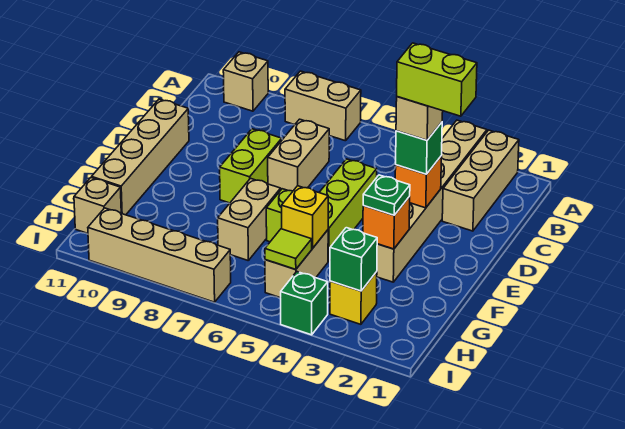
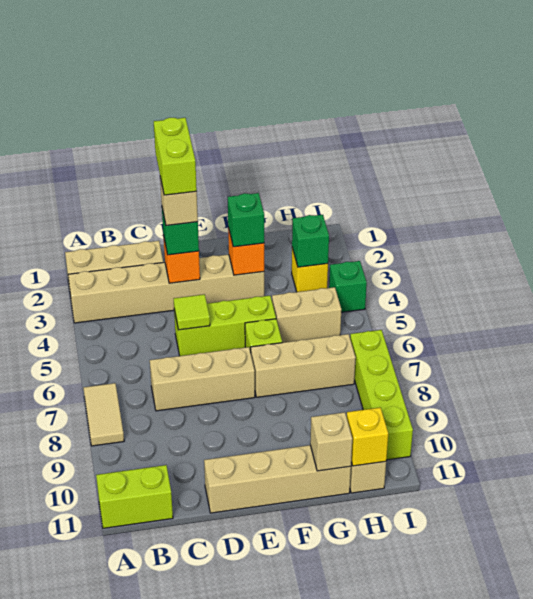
tan brick A7:A8 level 1 -> tan tile A7:A8 level 1
tan brick A10 level 1 -> tan brick G11 level 2
tan brick C7:D7 level 1 -> tan brick C7:E7 level 1
lime brick D8:E8 level 1 -> lime brick A11:B11 level 1
green plate F3 level 3 -> green brick F3 level 3
tan brick F7:G7 level 1 -> tan brick F7:H7 level 1
yellow brick G5 level 2 -> yellow brick H11 level 2
lime tile H5 level 2 -> lime tile D5 level 2
tan brick I7:I10 level 1 -> lime brick I7:I10 level 1

